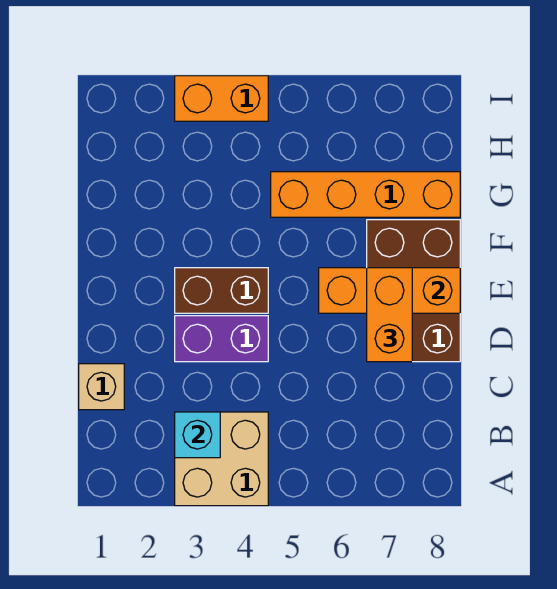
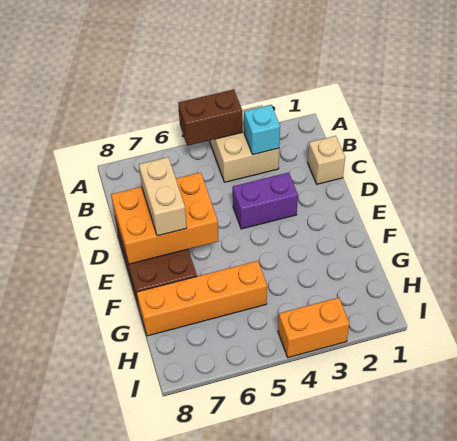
orange brick D7:E7 level 3 -> tan brick D7:E7 level 3
brown brick E3:E4 level 1 -> brown brick A4:A5 level 2
orange brick E6:E8 level 2 -> orange brick D6:E8 level 2

